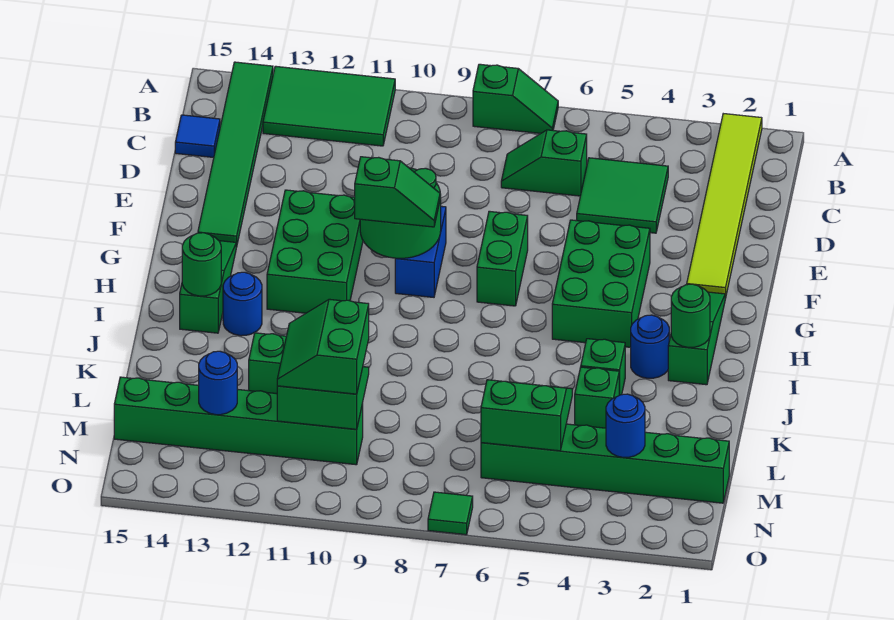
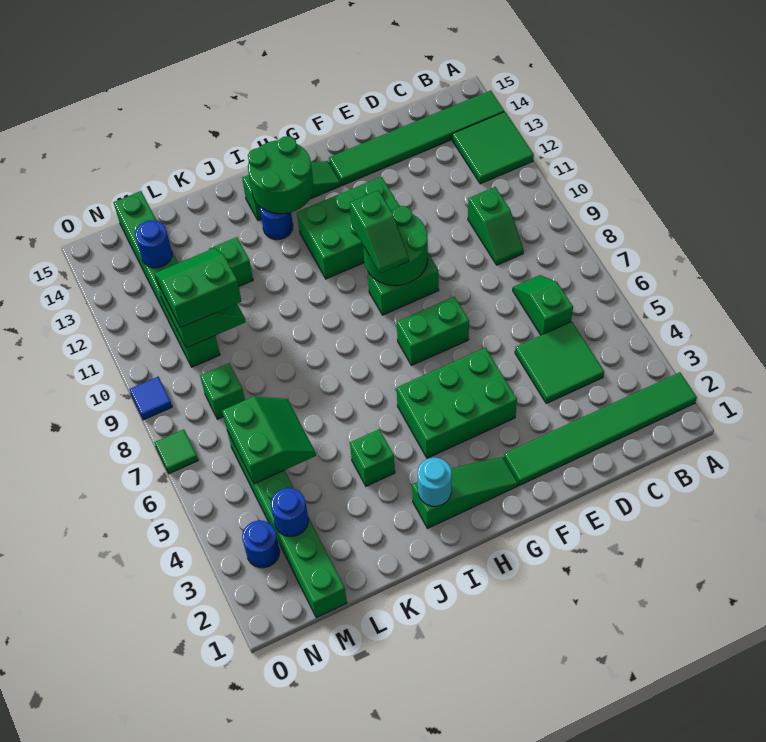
lime tile A2:F2 level 1 -> green tile A2:F2 level 1
green slope A7:A8 level 1 top 8 -> green slope C9:C10 level 1 top 10
green tile A11:B13 level 1 -> green tile A12:B13 level 1
blue tile C15 level 1 -> blue tile O9 level 1
blue brick F9:G9 level 1 -> green brick F9:G9 level 1
green round brick I2 level 2 -> cyan round brick I2 level 2
blue round brick I3 level 1 -> blue round brick N3 level 1
green round brick I14 level 2 -> green round brick H13:I14 level 2
green brick K4 level 1 -> green brick M8 level 1

